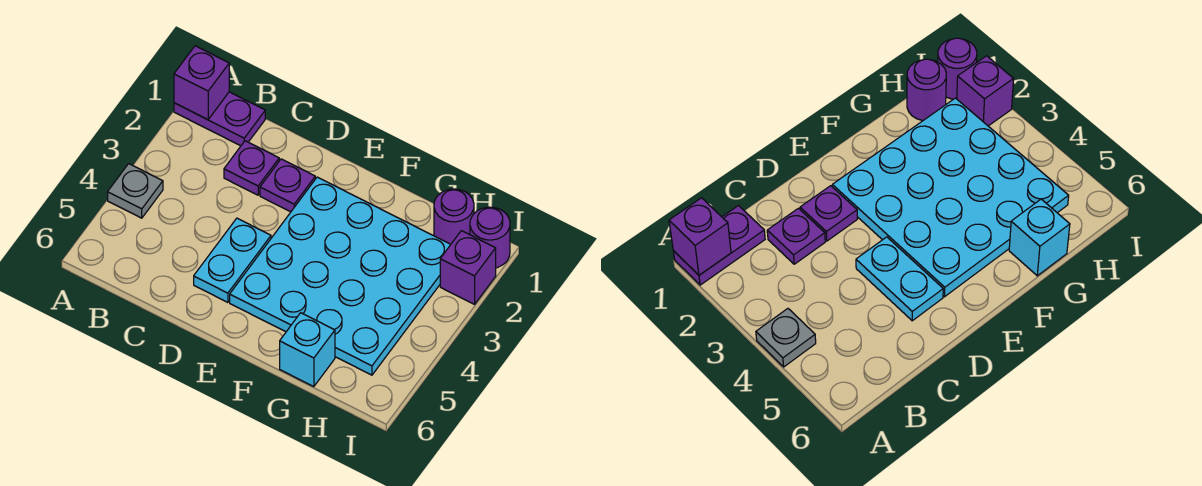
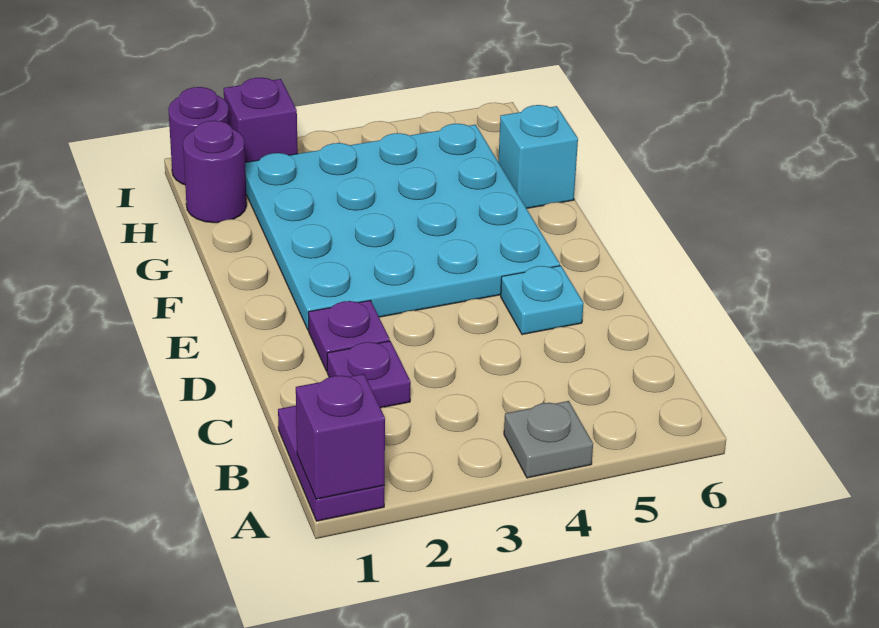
cyan plate D4:D5 level 1 -> cyan plate D5 level 1

